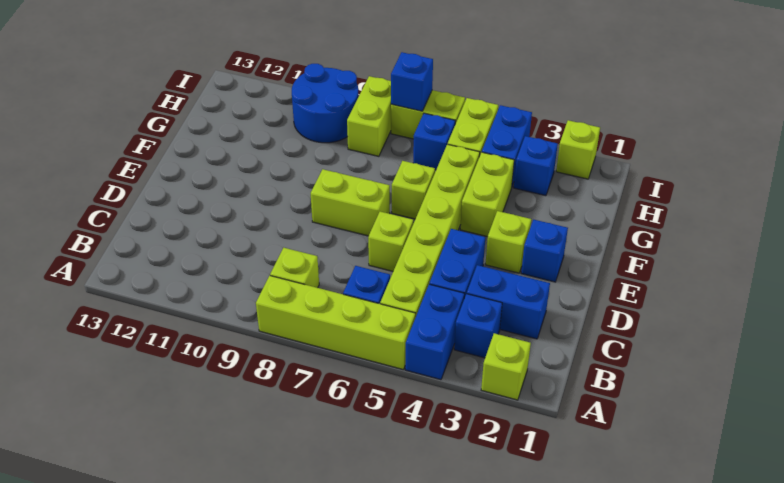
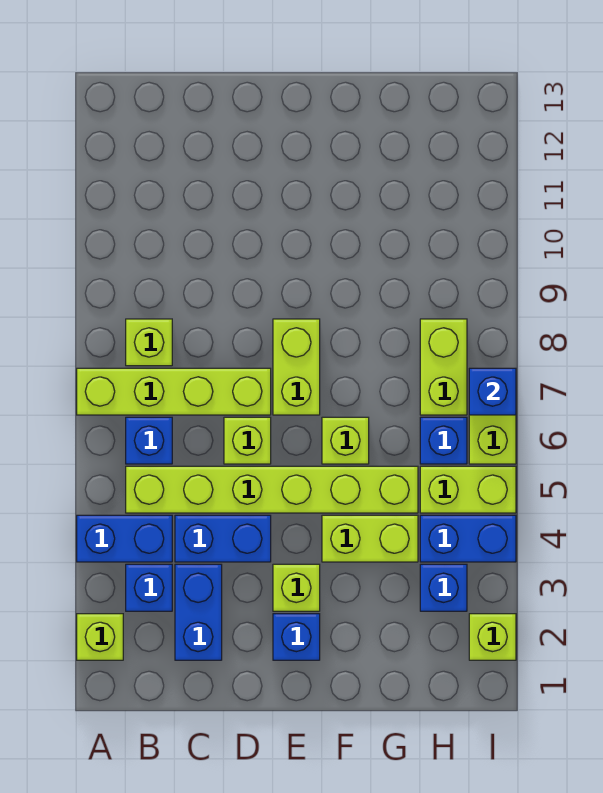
lime brick A5:A8 level 1 -> lime brick A7:D7 level 1
lime brick H8:I8 level 1 -> lime brick H7:H8 level 1
blue round brick H9:I10 level 1 -> none

